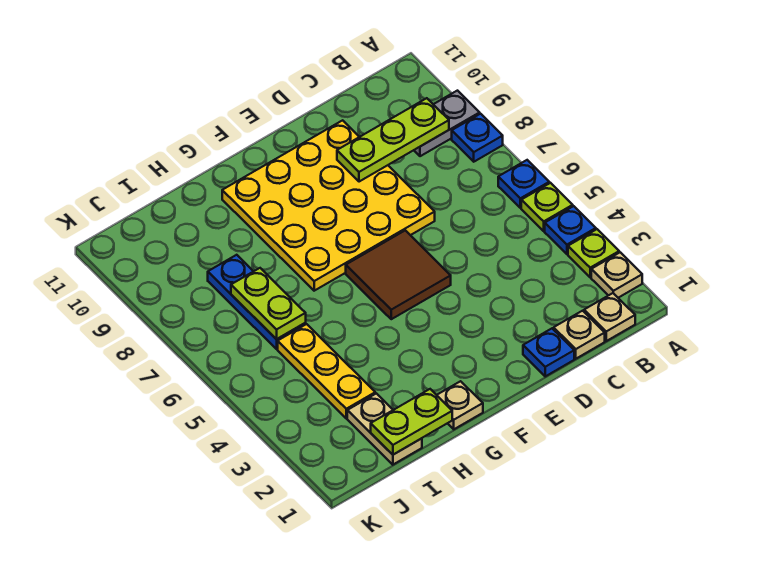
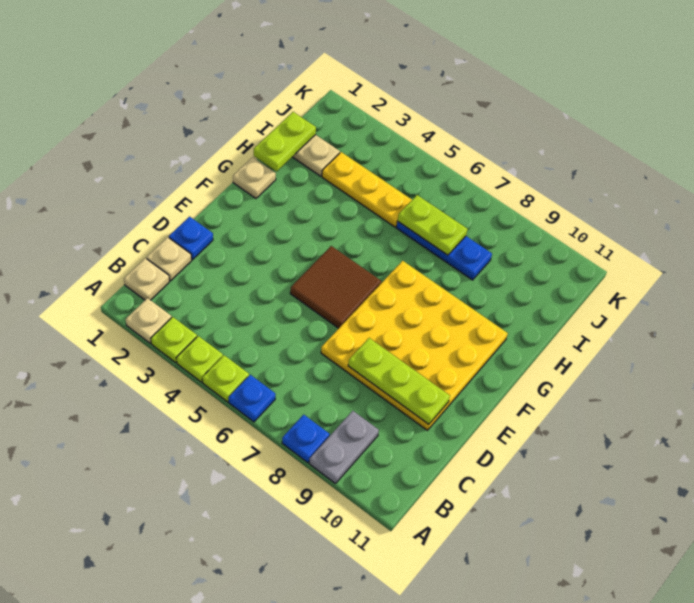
blue plate A4 level 1 -> lime plate A4 level 1
lime plate B9:D9 level 2 -> lime plate D8:D10 level 2

